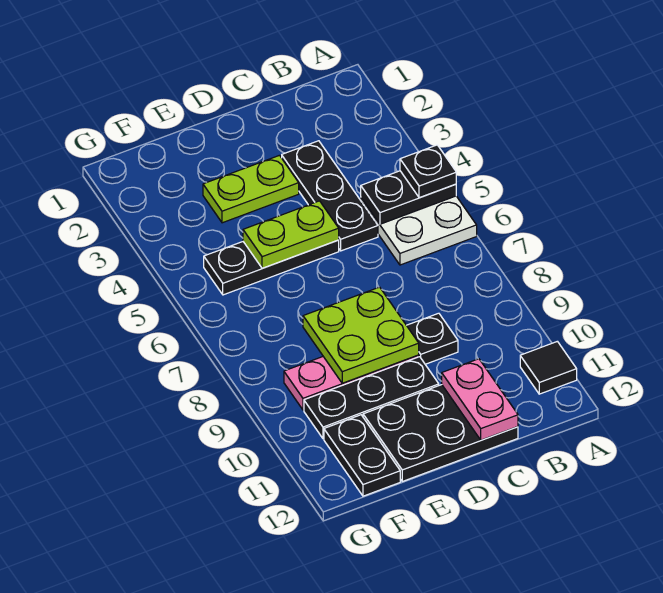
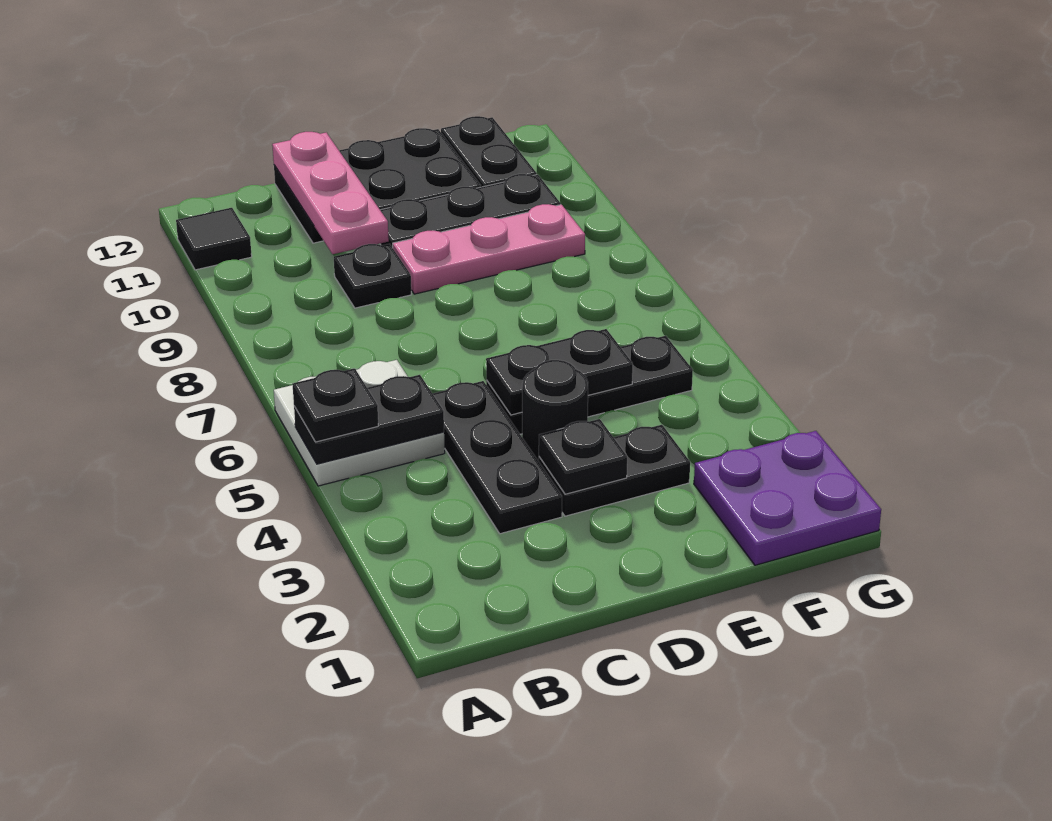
pink plate C11:C12 level 2 -> pink plate C10:C12 level 2
lime plate D3:E3 level 1 -> black plate D3:E3 level 1
none -> black plate D3 level 2
none -> black round brick D4 level 1
lime plate D5:E5 level 2 -> black plate D5:E5 level 2
lime plate D8:E9 level 2 -> none
none -> purple plate F1:G2 level 1

